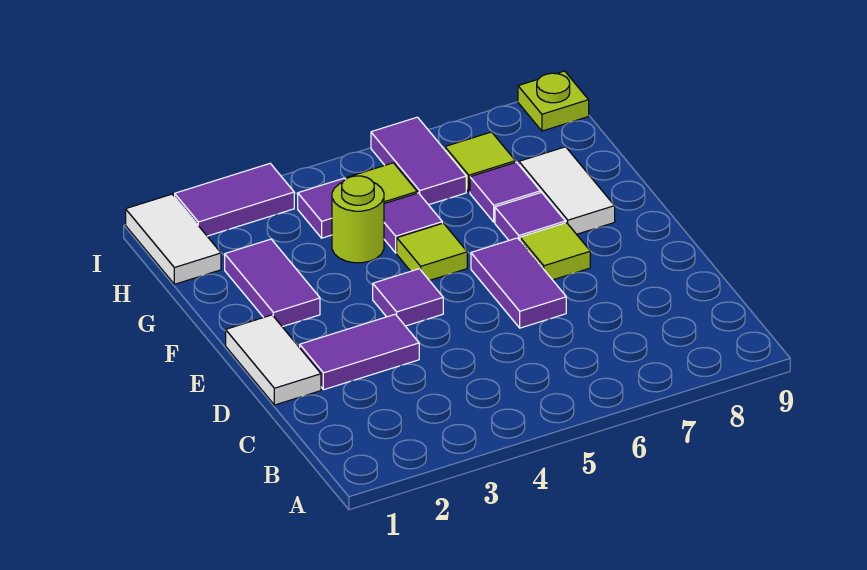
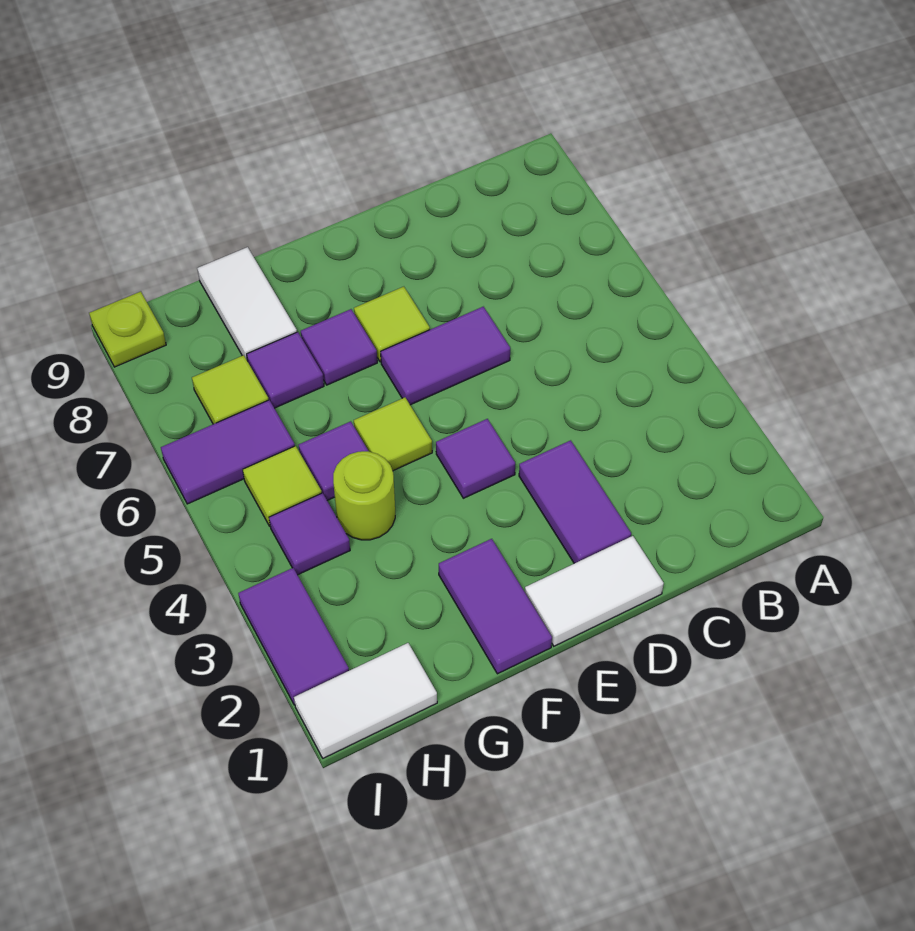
purple tile F2:G2 level 1 -> purple tile F1:F2 level 1
white tile F8:G8 level 1 -> white tile G8:G9 level 1

